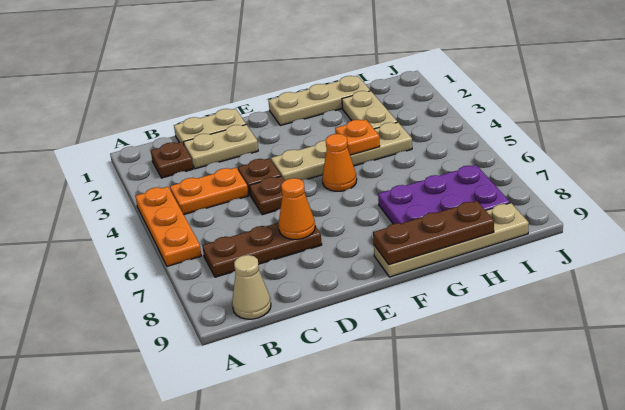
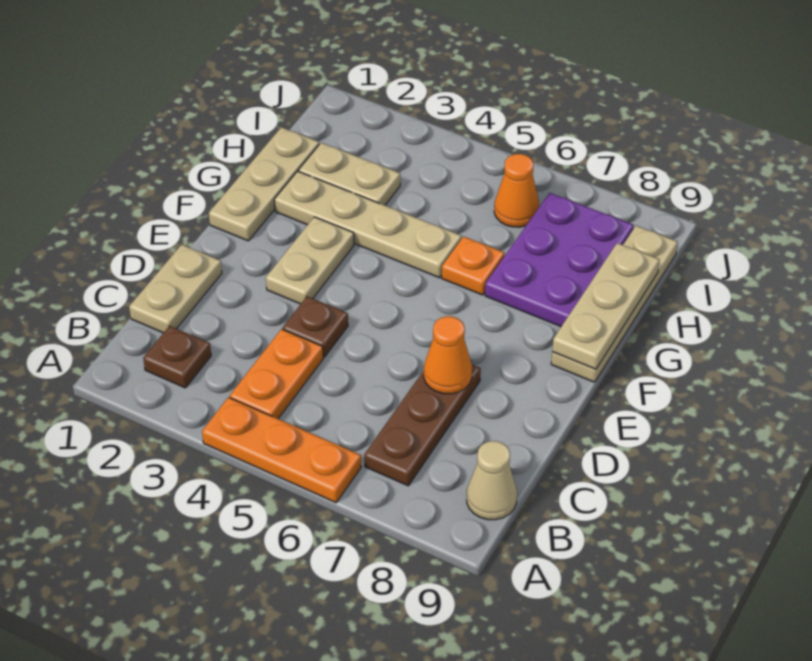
tan plate C2:D2 level 1 -> tan plate E3:F3 level 1
brown plate D5 level 1 -> none
tan plate E4:H4 level 1 -> tan plate G2:G5 level 1
orange cone F5 level 1 -> orange cone I6 level 1
brown plate F9:H9 level 2 -> tan plate F9:H9 level 2
orange plate G4 level 2 -> orange plate G6 level 1

